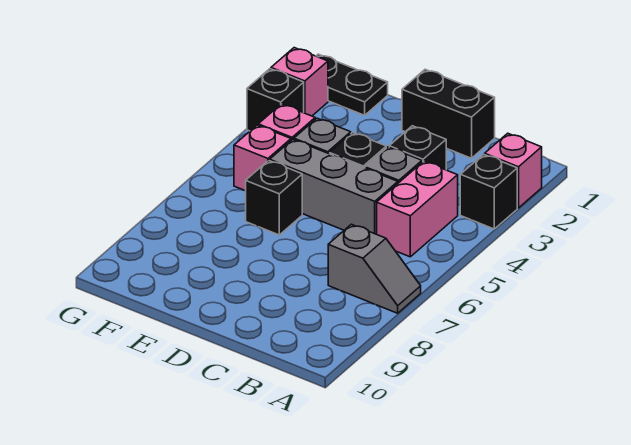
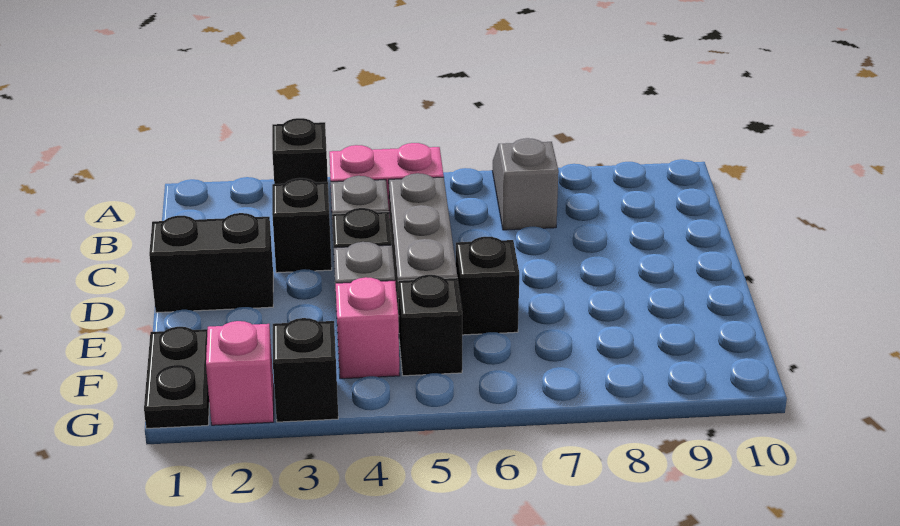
pink brick A2 level 1 -> none
black brick C1:D1 level 1 -> black brick D1:D2 level 1
pink brick F5 level 1 -> black brick F5 level 1

